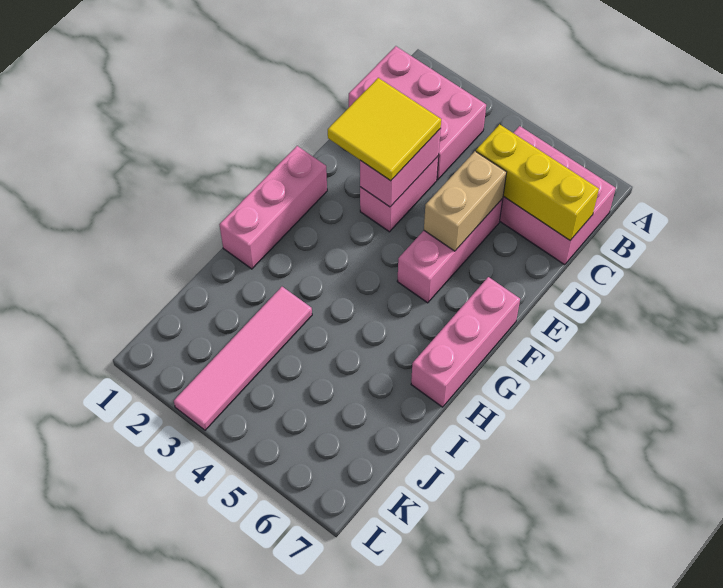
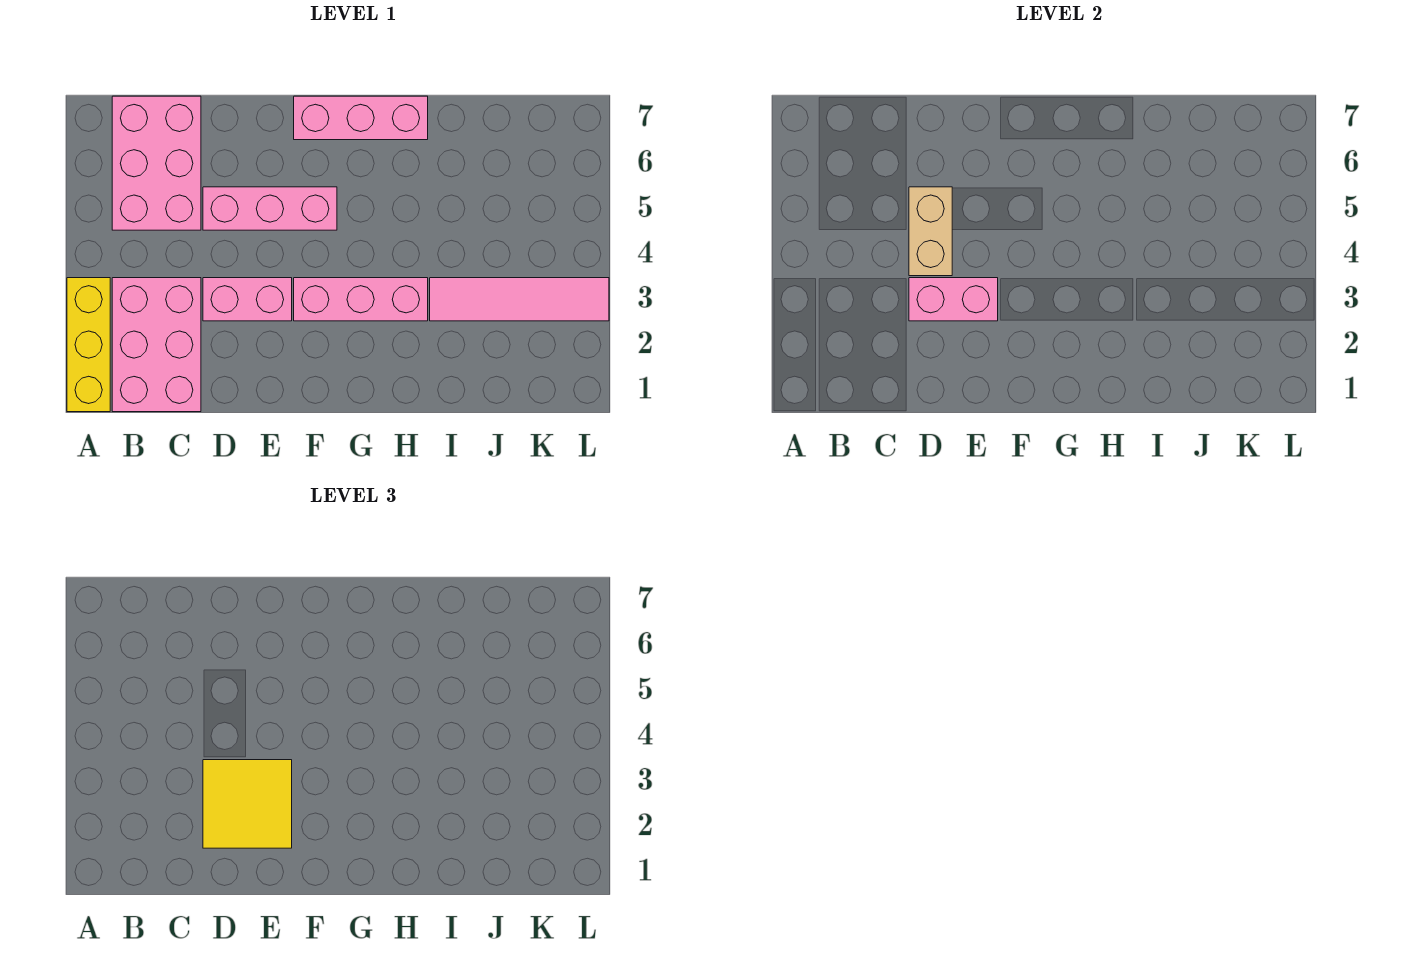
yellow brick C5:C7 level 2 -> yellow brick A1:A3 level 1
tan brick D5:E5 level 2 -> tan brick D4:D5 level 2
pink brick F1:H1 level 1 -> pink brick F3:H3 level 1

